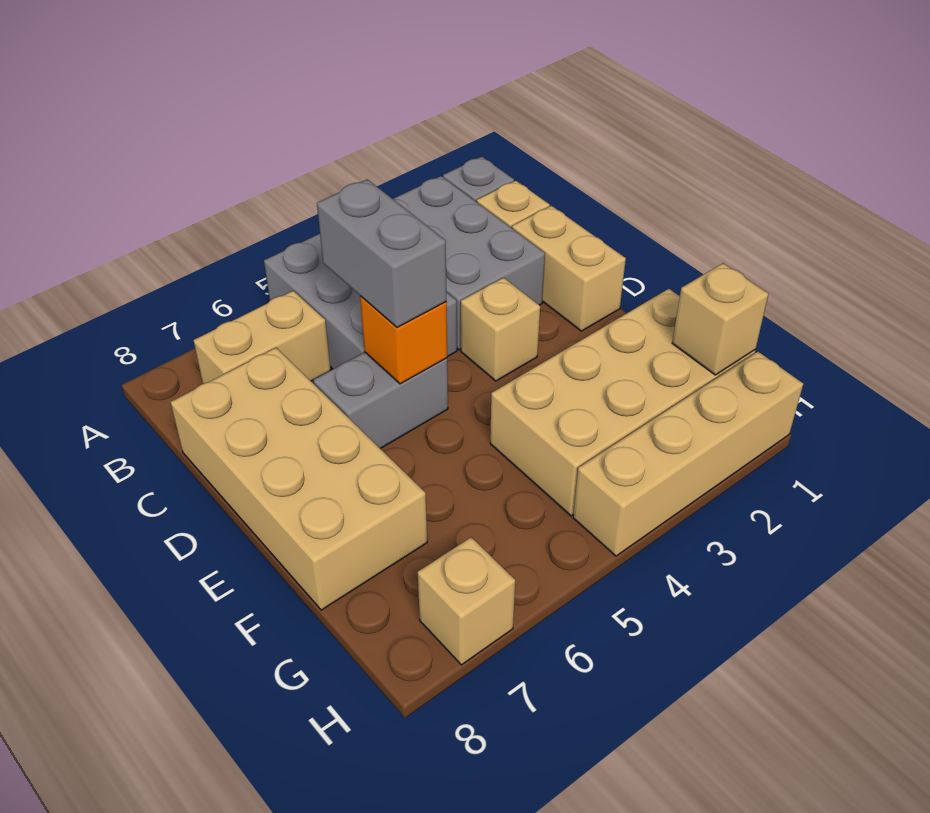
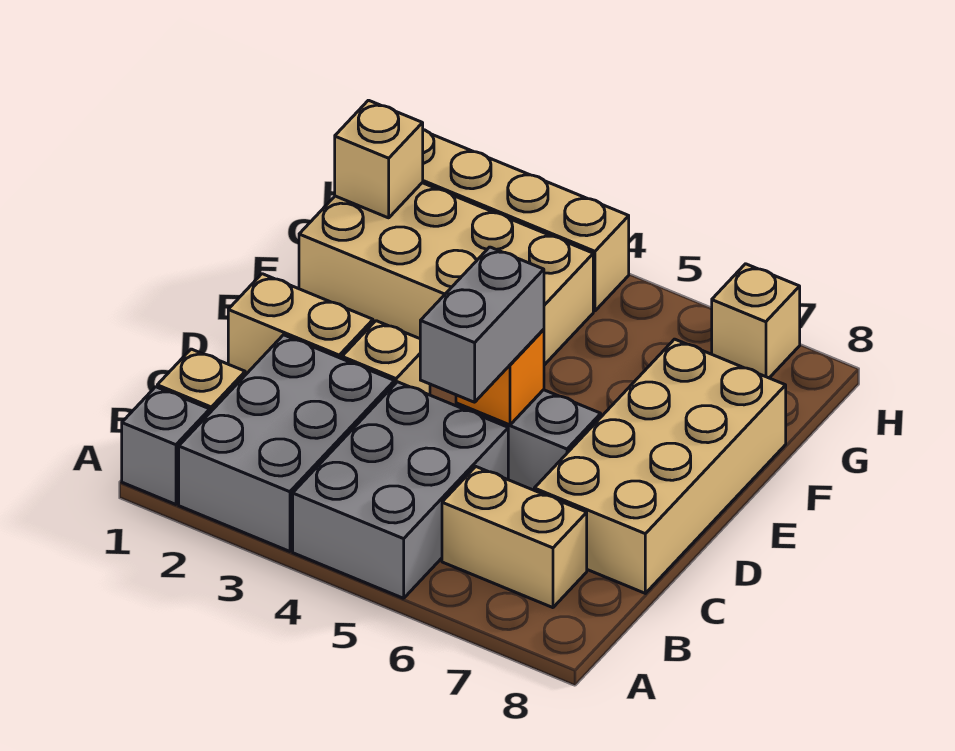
tan brick C1:D1 level 1 -> tan brick D1:D2 level 1

